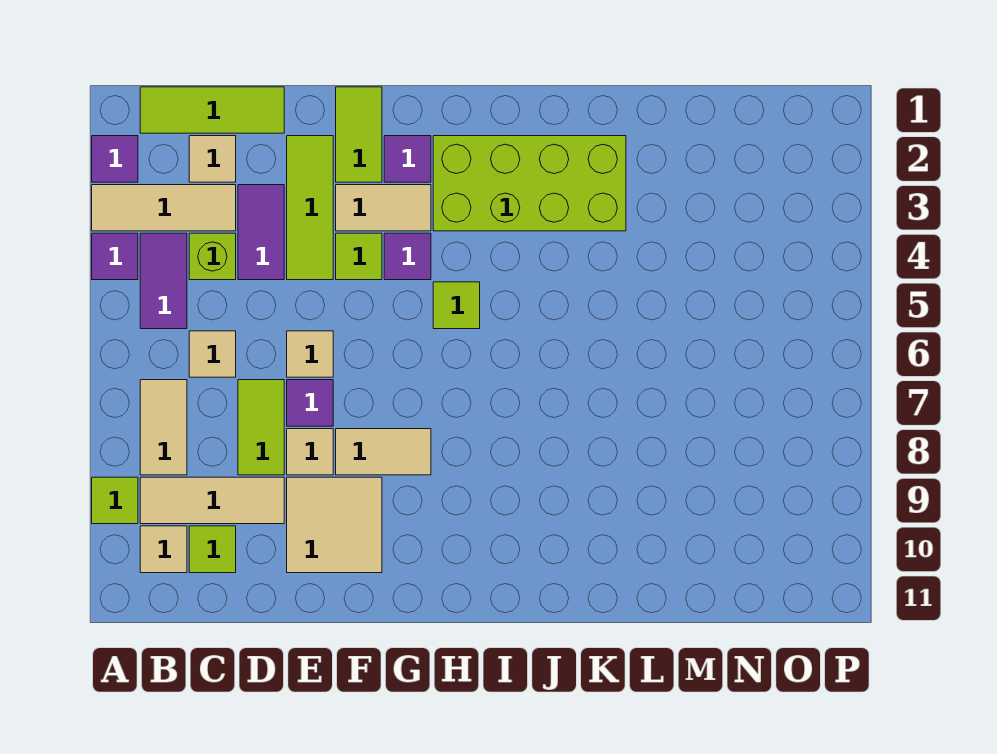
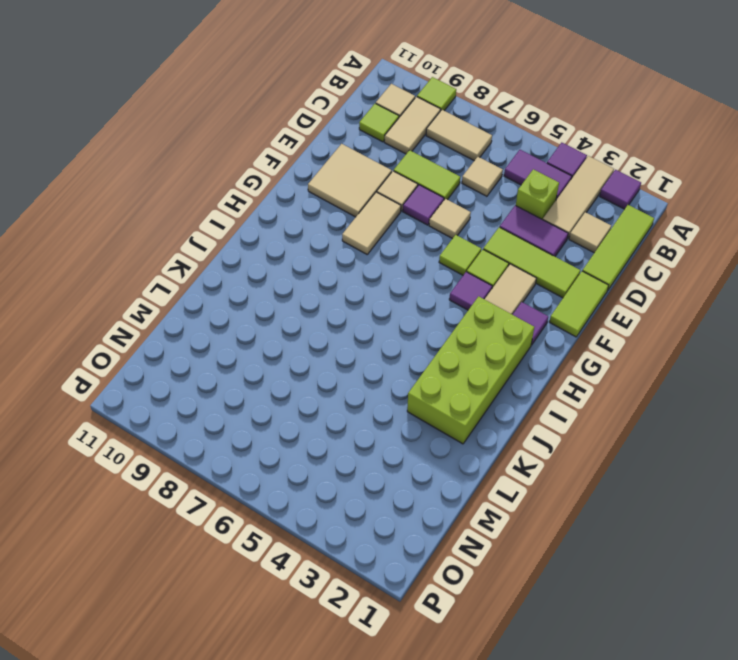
tan tile B9:D9 level 1 -> tan tile B9:C9 level 1
lime tile F1:F2 level 1 -> lime tile E1:F1 level 1
lime tile H5 level 1 -> lime tile F5 level 1

